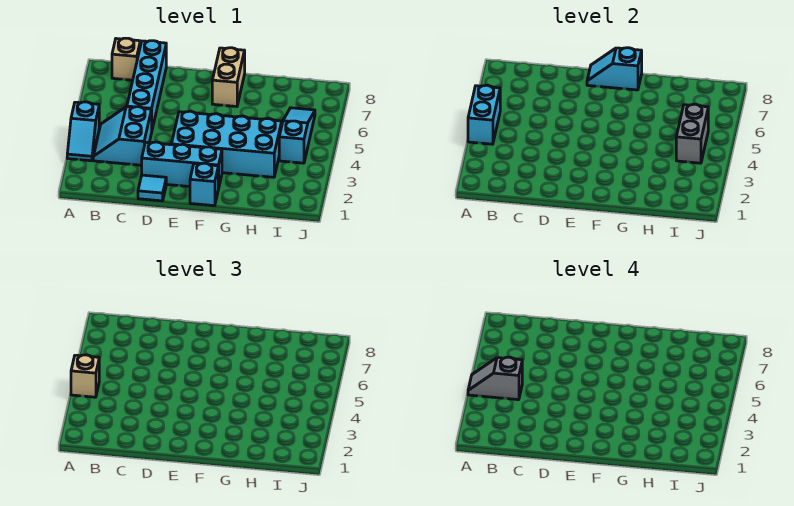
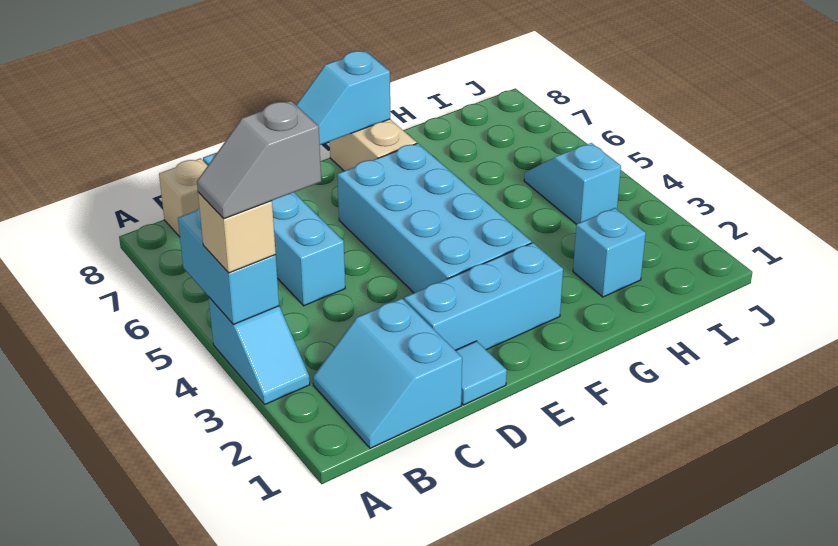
cyan slope B3:C4 level 1 top C -> cyan slope B1:C2 level 1 top C
cyan brick E3:H4 level 1 -> cyan brick E3:F6 level 1
cyan brick F1 level 1 -> cyan brick H2 level 1
cyan slope I4:I6 level 1 top 4 -> cyan slope I4:I5 level 1 top 4
grey brick I4:I5 level 2 -> none

